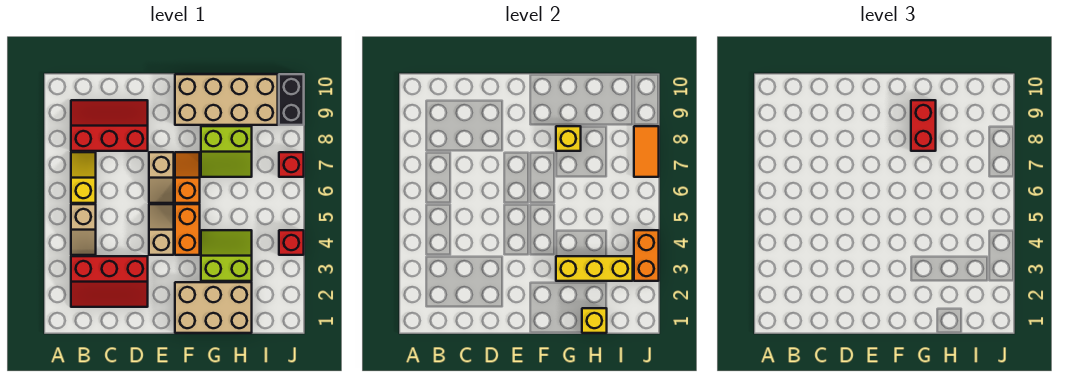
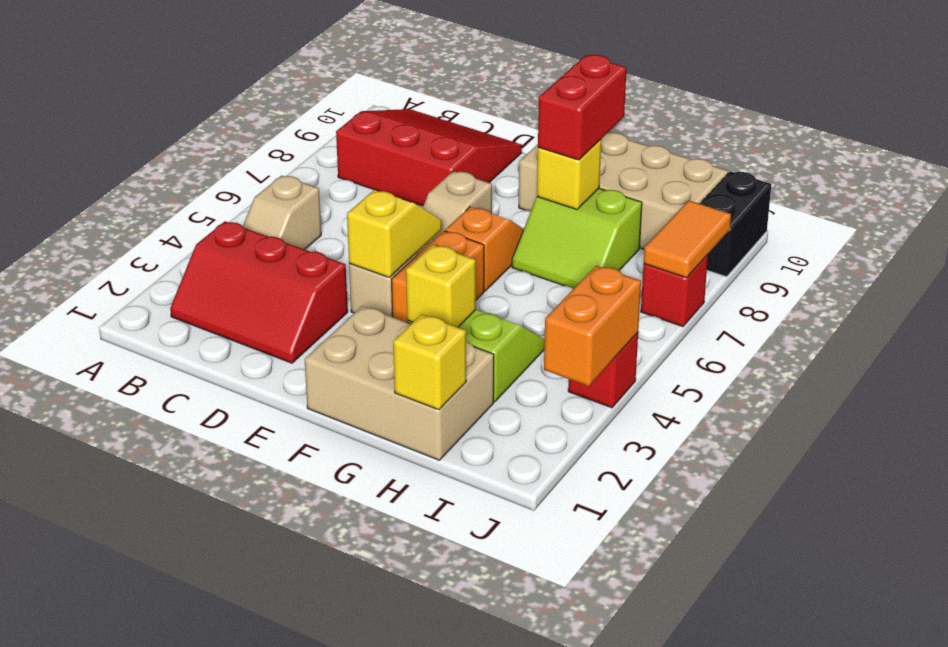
yellow slope B6:B7 level 1 top 6 -> yellow slope E4:E5 level 2 top 4
red slope B8:D9 level 1 top 8 -> red slope B8:D10 level 1 top 8
yellow brick G3:I3 level 2 -> yellow brick G3 level 2

